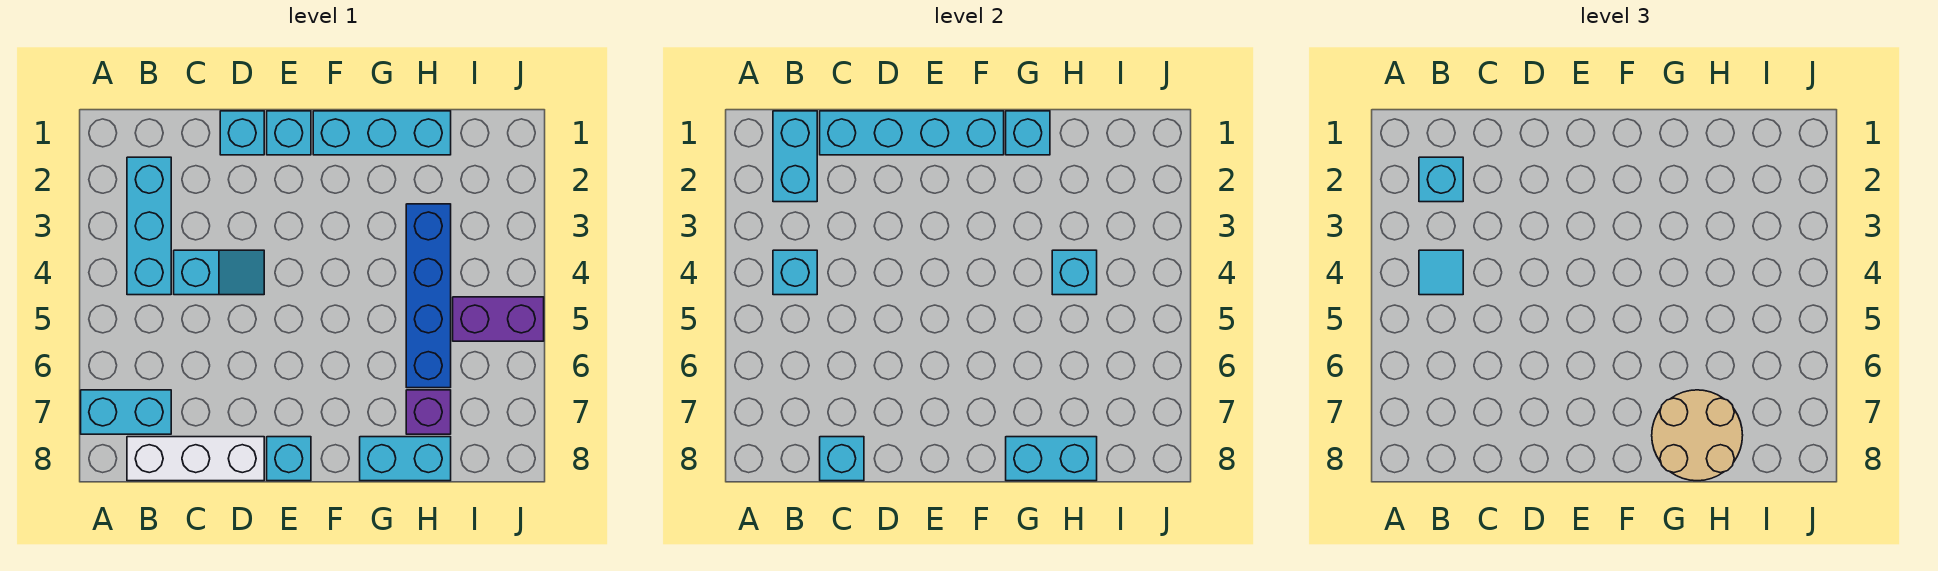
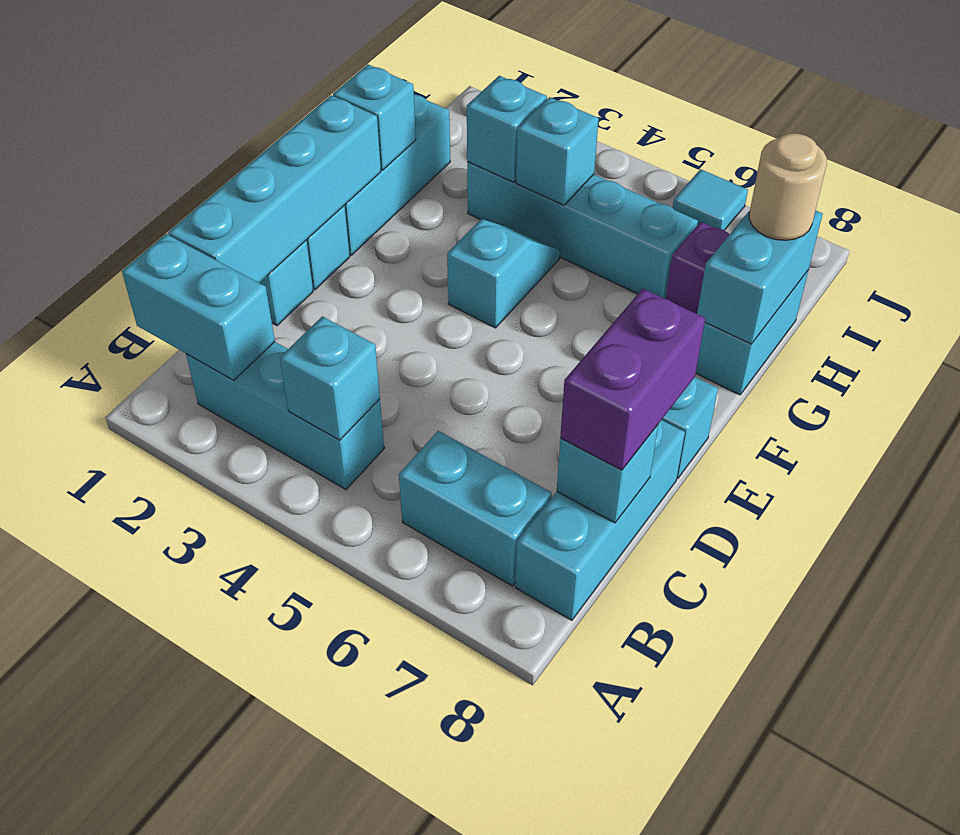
cyan brick A7:B7 level 1 -> cyan brick B6:B7 level 1
cyan brick B2 level 3 -> cyan brick H3 level 2
cyan tile B4 level 3 -> cyan tile J6 level 1
white brick B8:D8 level 1 -> cyan brick B8:D8 level 1
cyan slope C4:D4 level 1 top C -> cyan slope F4:G4 level 1 top F
tan round brick G7:H8 level 3 -> tan round brick H8 level 3
blue brick H3:H6 level 1 -> cyan brick H3:H6 level 1
purple brick I5:J5 level 1 -> purple brick C8:D8 level 3

